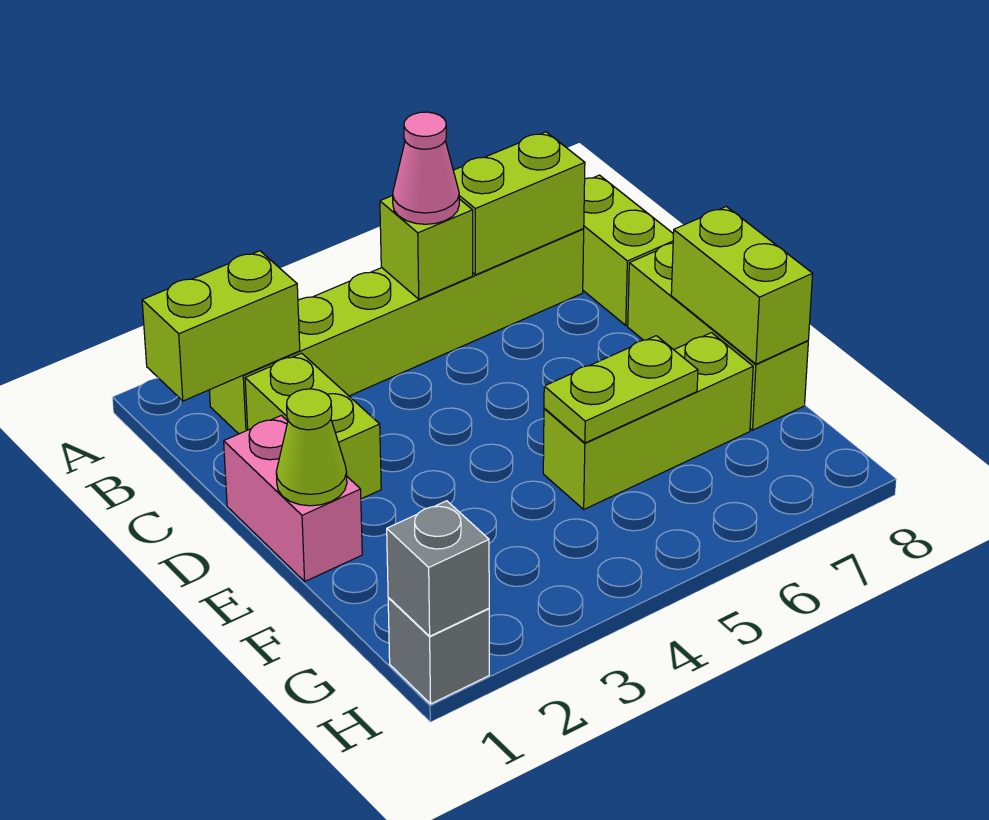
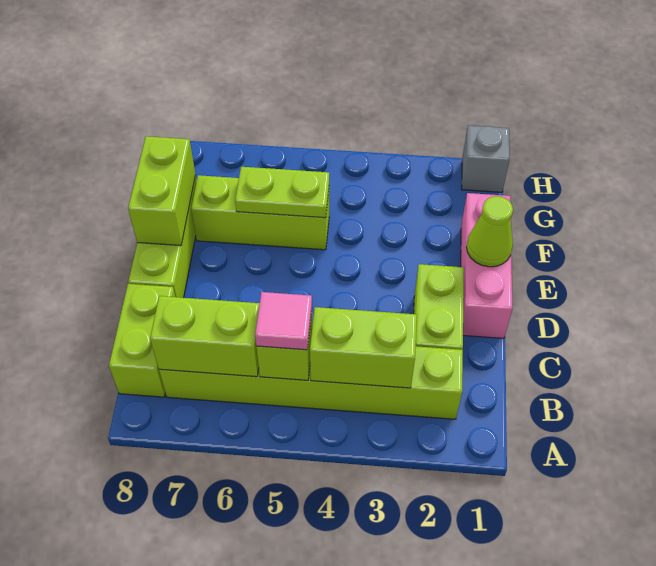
lime brick B1:B2 level 2 -> lime brick B3:B4 level 2
pink cone B5 level 3 -> pink tile B5 level 3
pink brick D1:E1 level 1 -> pink brick D1:F1 level 1
grey brick H1 level 2 -> none

